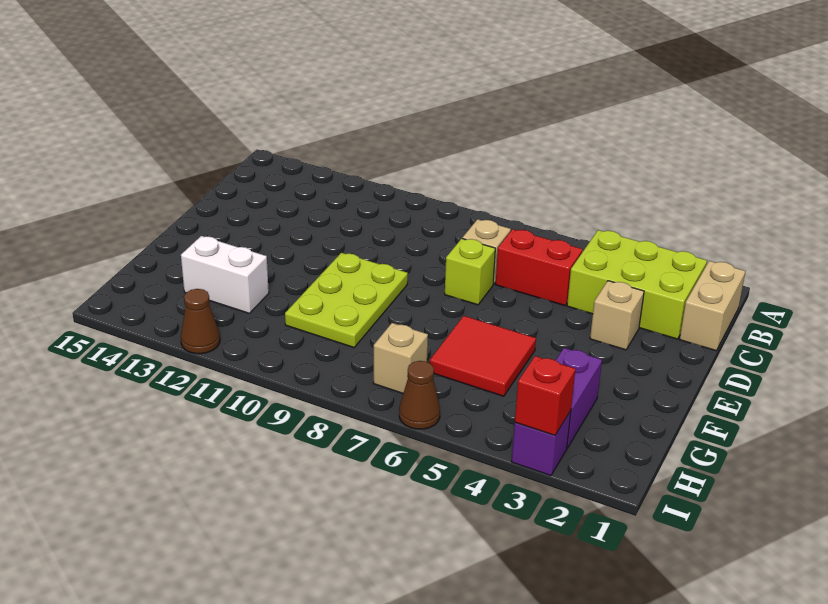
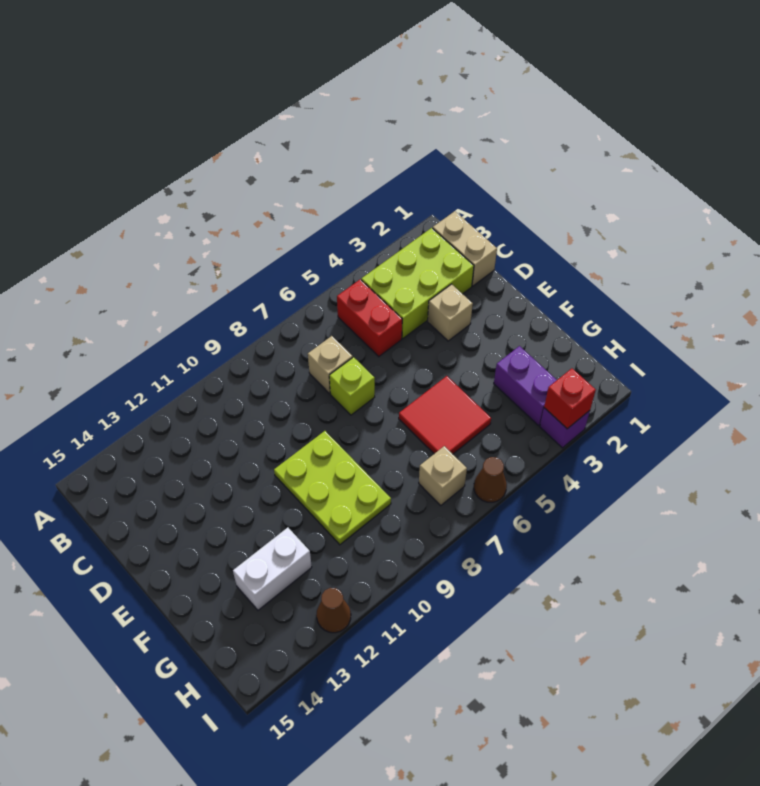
red brick C5:C6 level 1 -> red brick B5:C5 level 1

